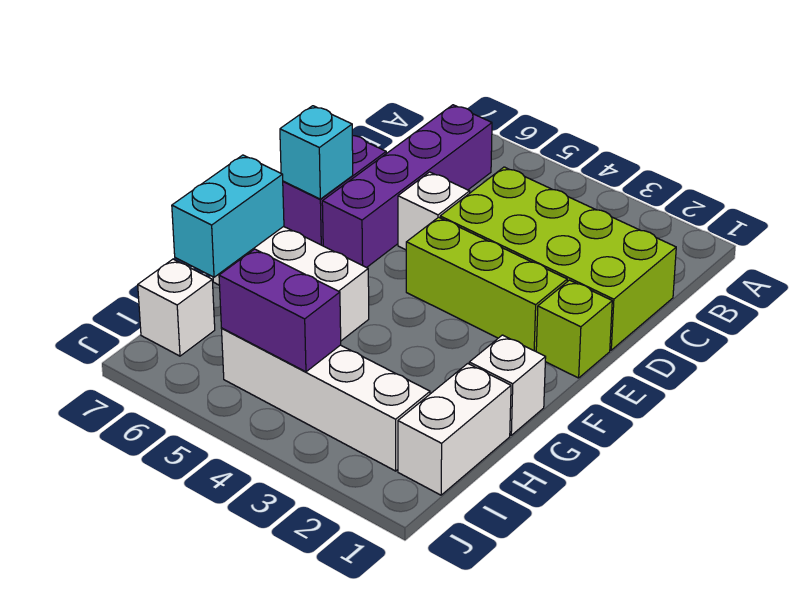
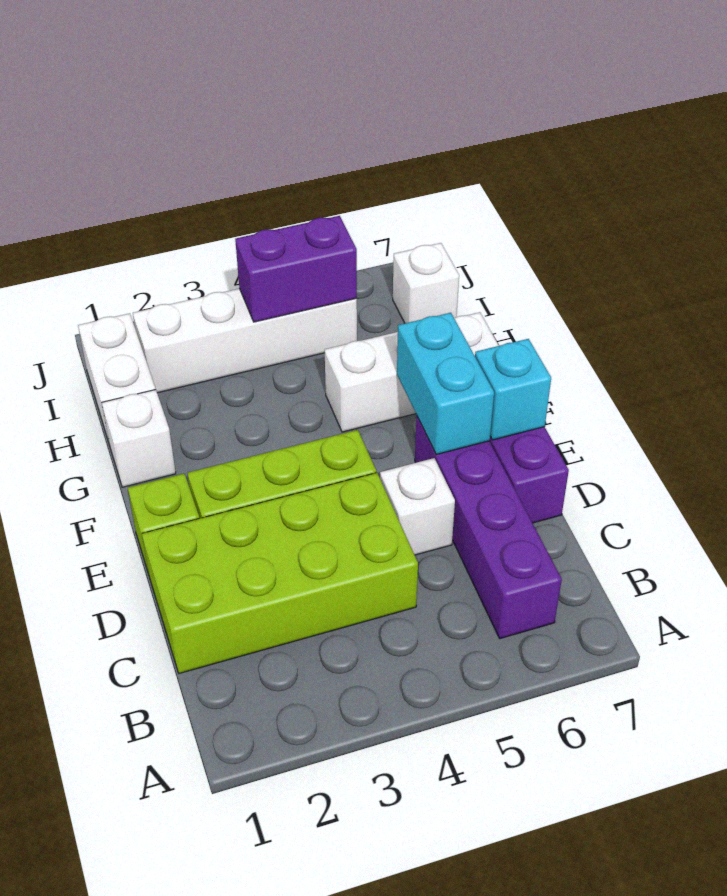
cyan brick G7:H7 level 2 -> cyan brick E6:F6 level 2

